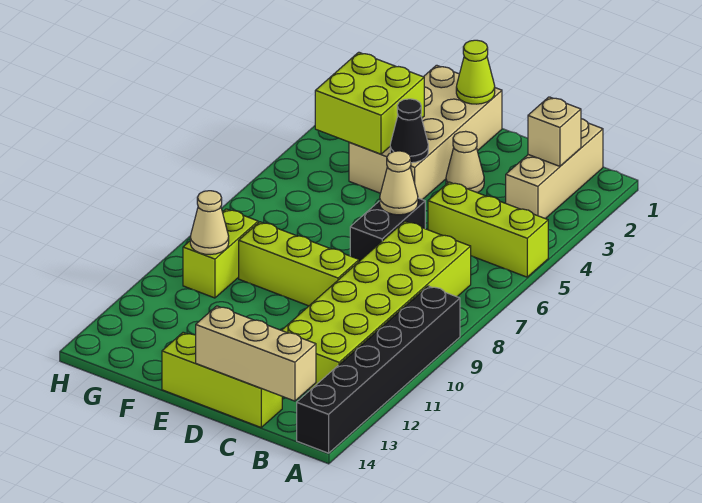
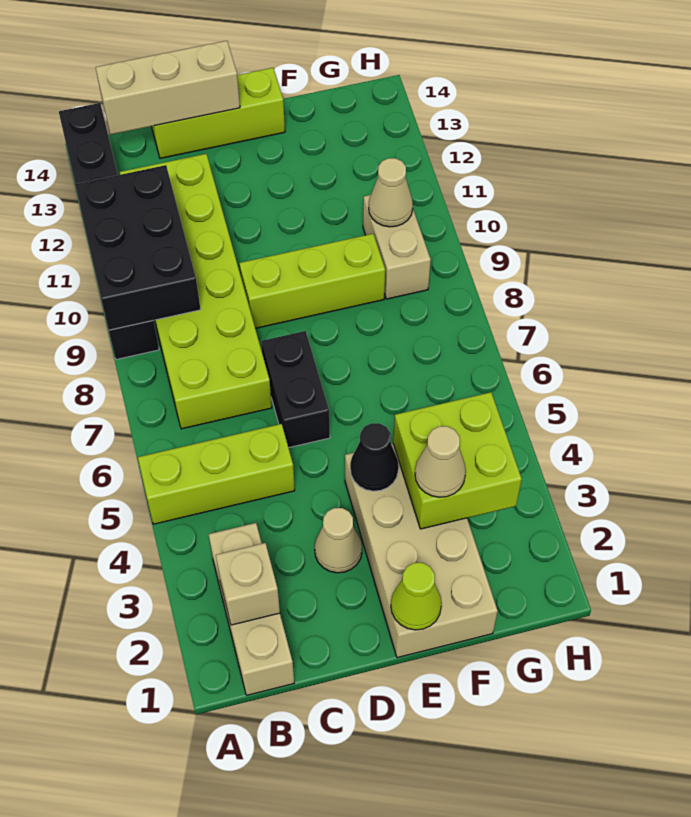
none -> black brick A9:B11 level 2
tan cone D6 level 2 -> tan cone F3 level 3
lime brick G9:G10 level 1 -> tan brick G9:G10 level 1

